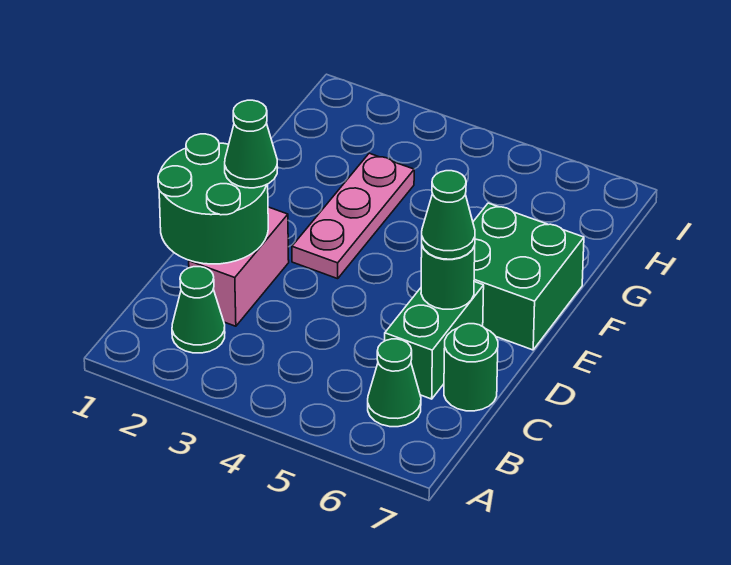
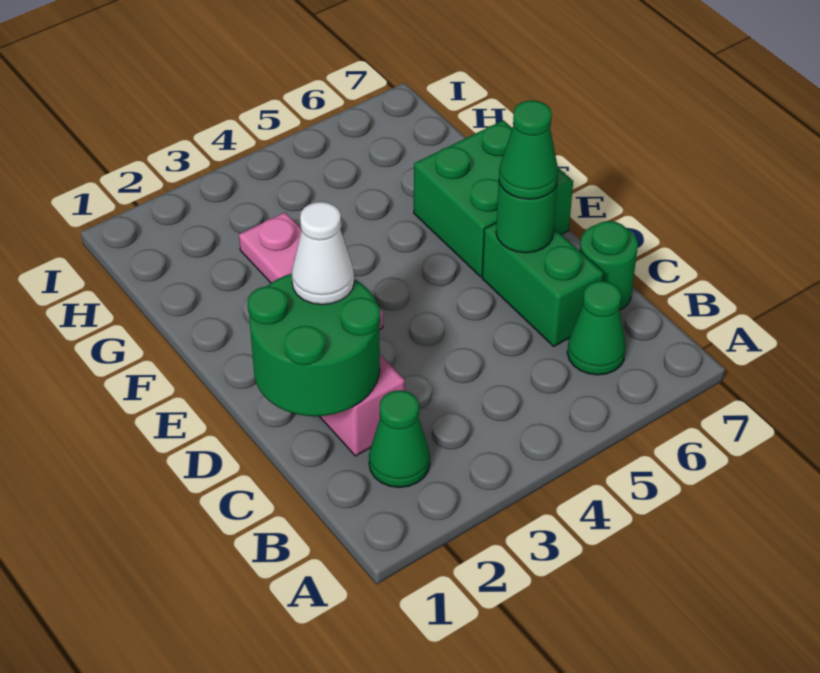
green cone D2 level 3 -> white cone D2 level 3

